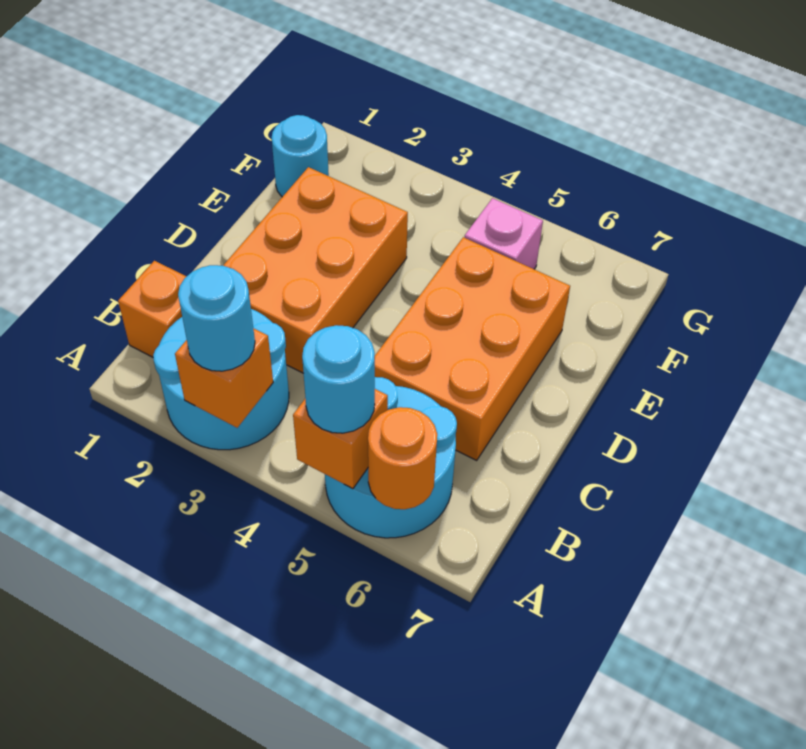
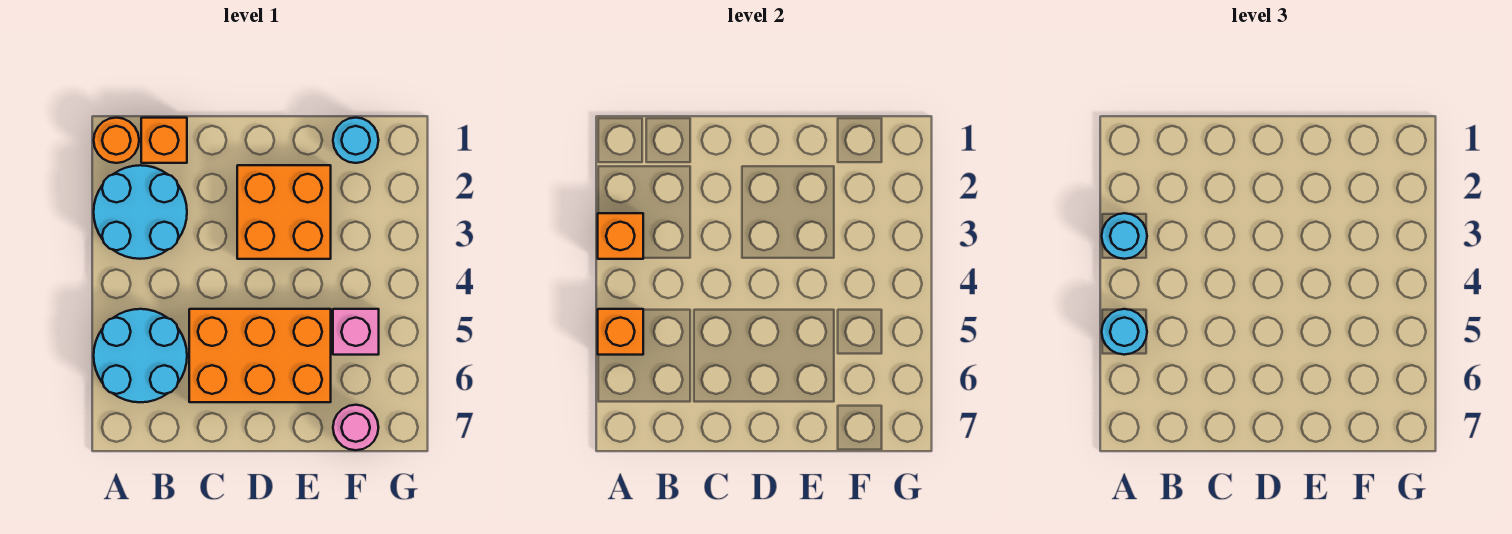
orange round brick A6 level 2 -> orange round brick A1 level 1
orange brick C2:E3 level 1 -> orange brick D2:E3 level 1
none -> pink round brick F7 level 1

